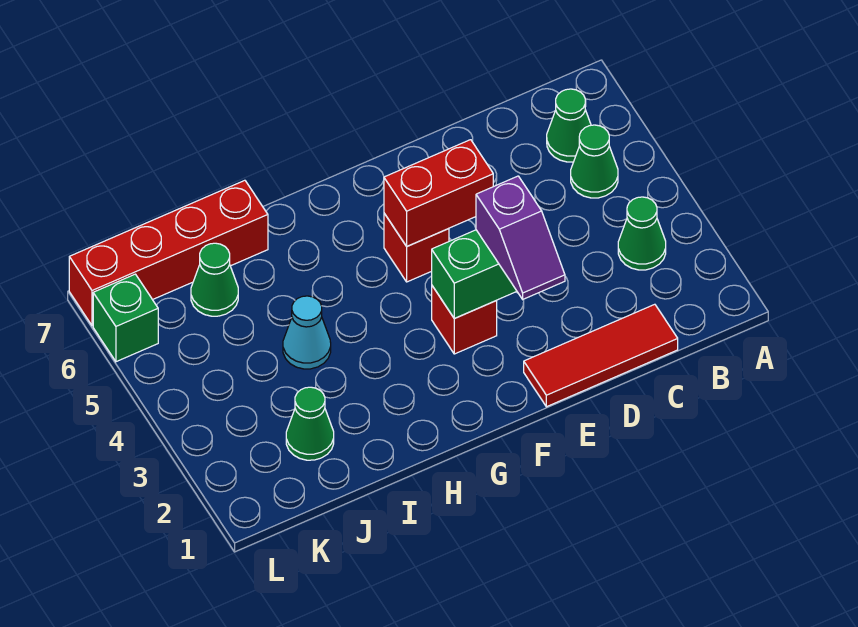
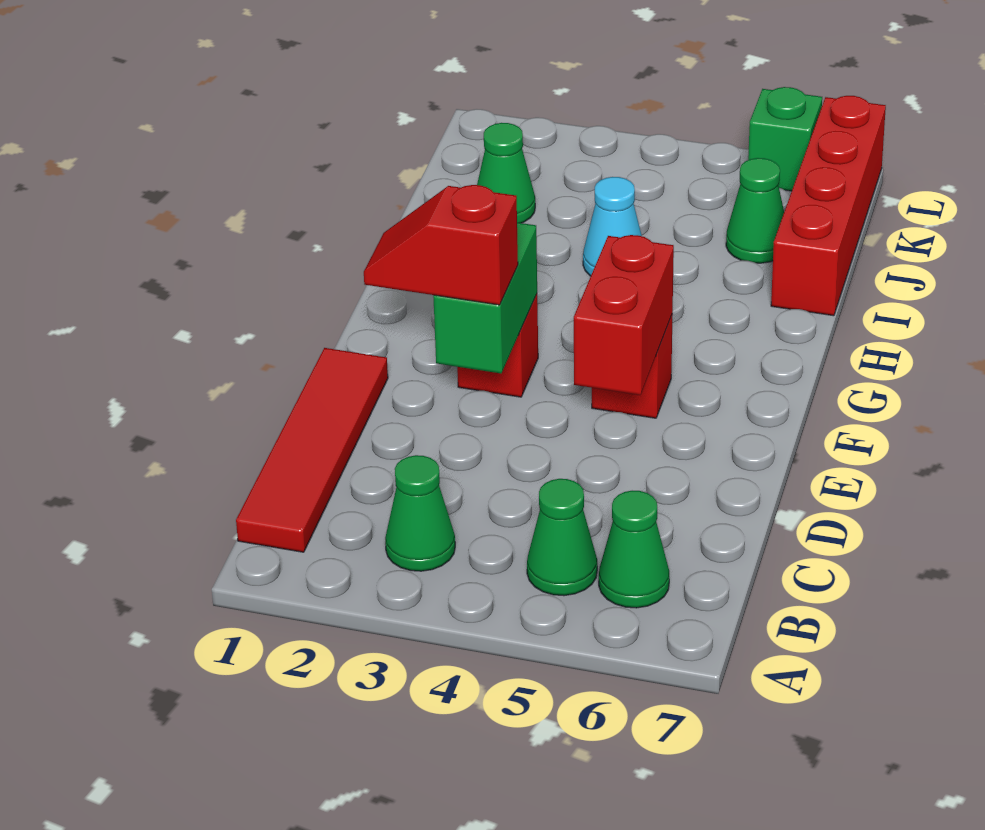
red tile C1:E1 level 1 -> red tile B1:E1 level 1
purple slope E2:E3 level 3 top 3 -> red slope E2:E3 level 3 top 3

